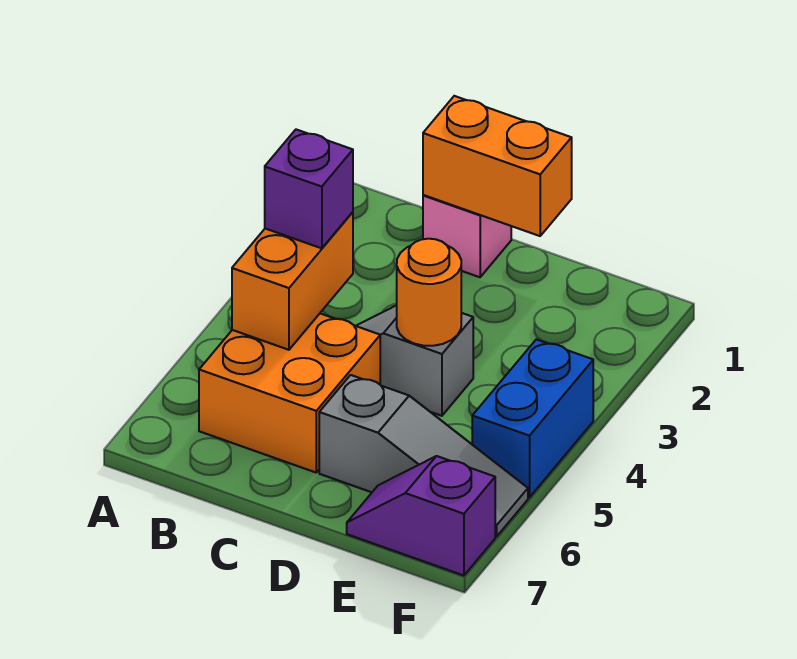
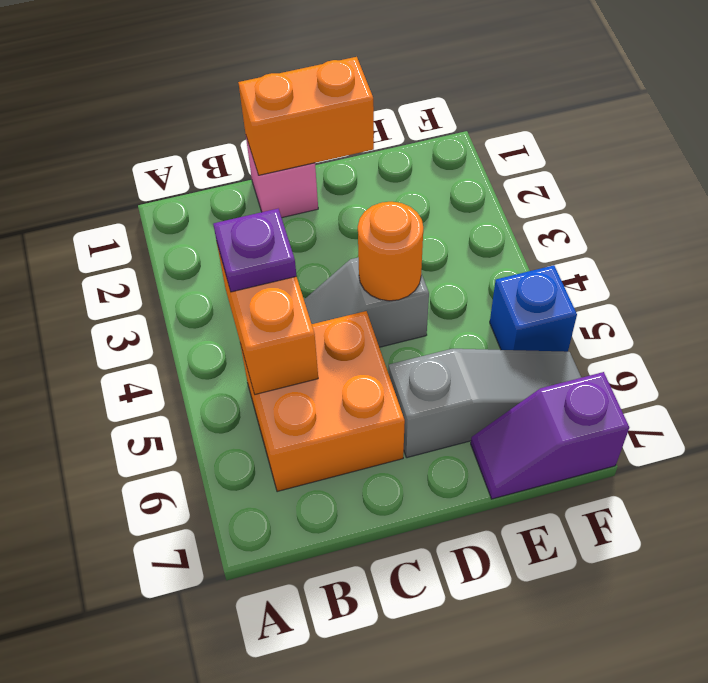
purple brick B4 level 3 -> purple plate B4 level 3
blue brick F4:F5 level 1 -> blue brick F5 level 1

